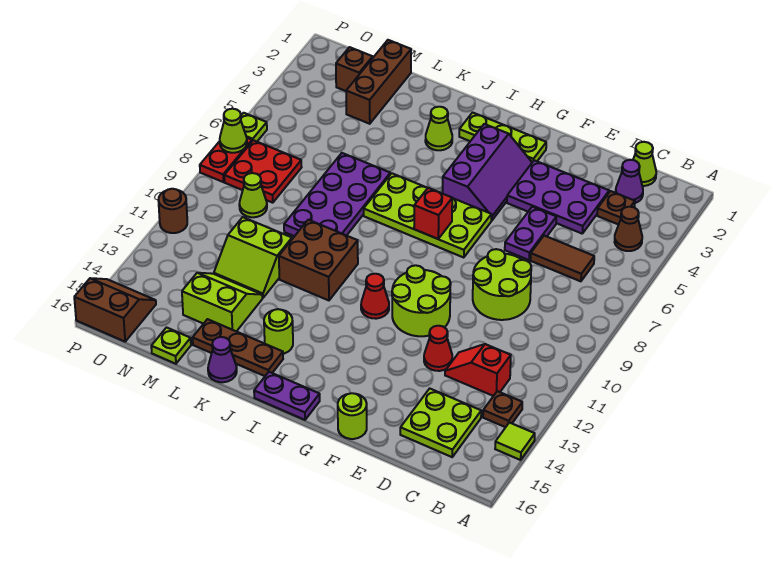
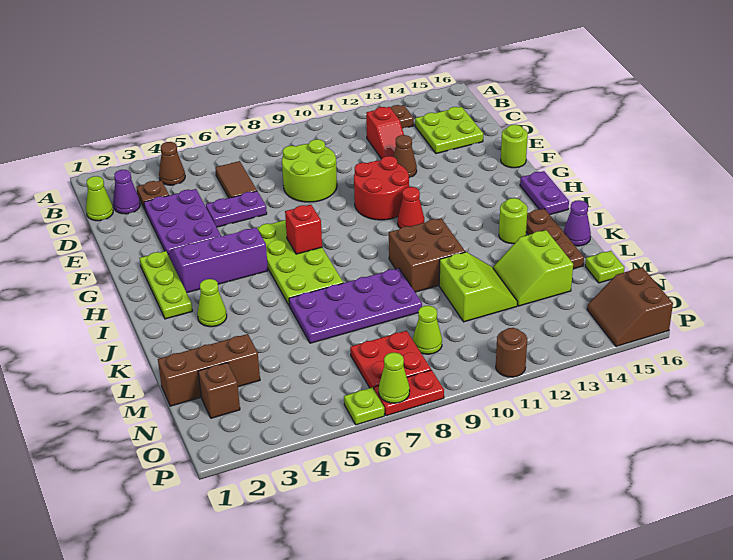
lime tile A14 level 1 -> none
red cone E12 level 1 -> brown cone E12 level 1
lime round brick F10:G11 level 1 -> red round brick F10:G11 level 1

